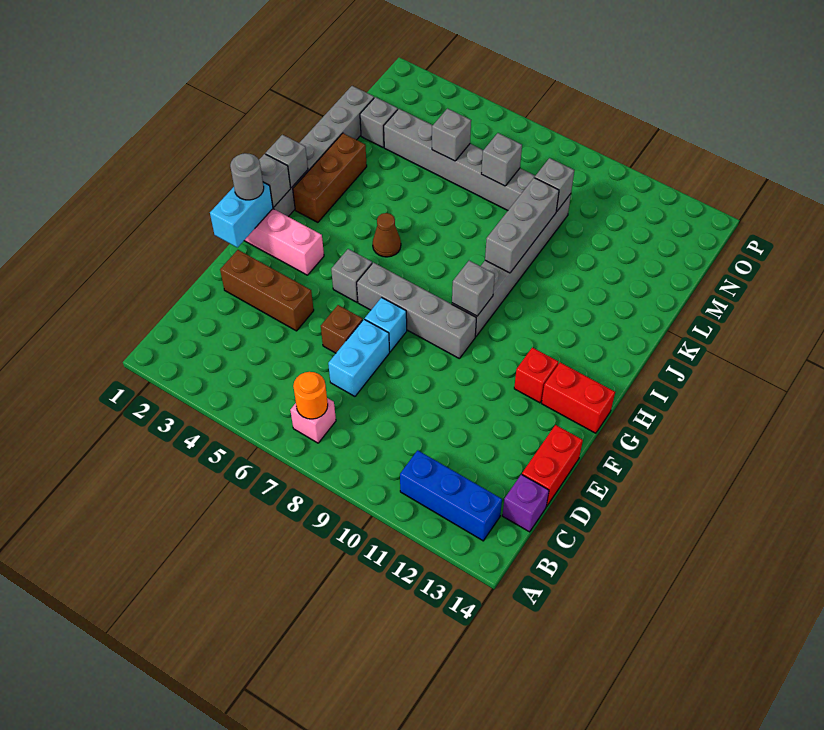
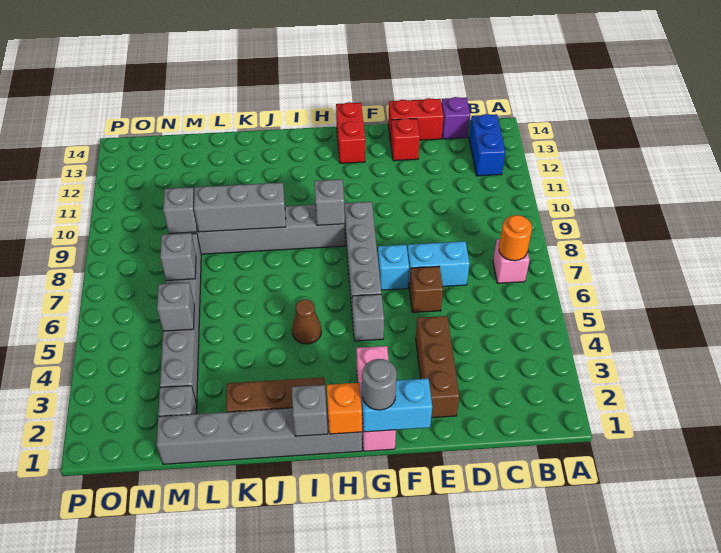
blue brick B11:B13 level 1 -> blue brick B12:B13 level 1
red brick G12 level 1 -> red brick E13 level 1
grey brick H1 level 2 -> orange brick H1 level 2

